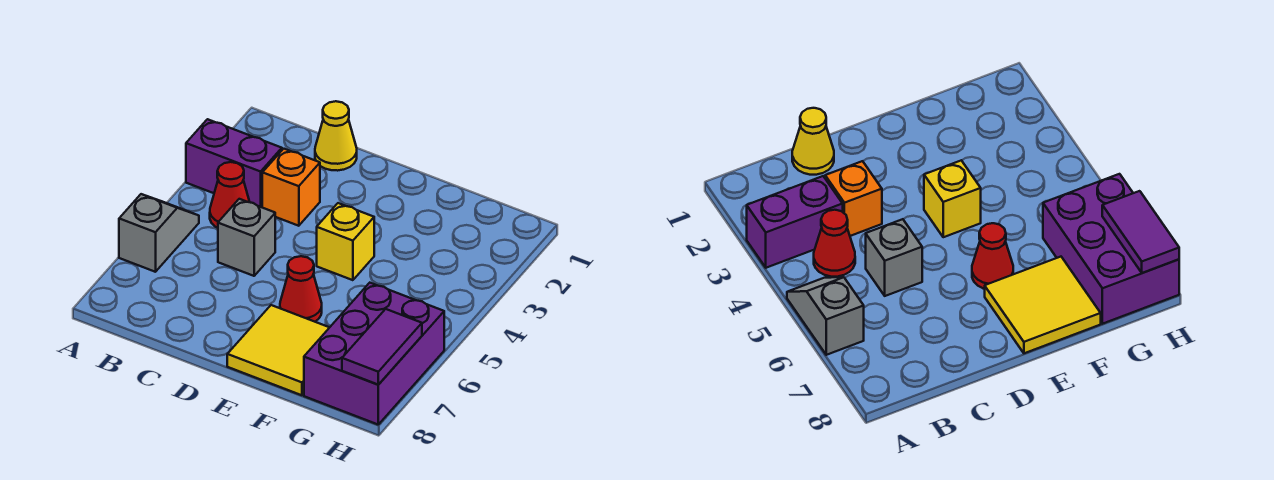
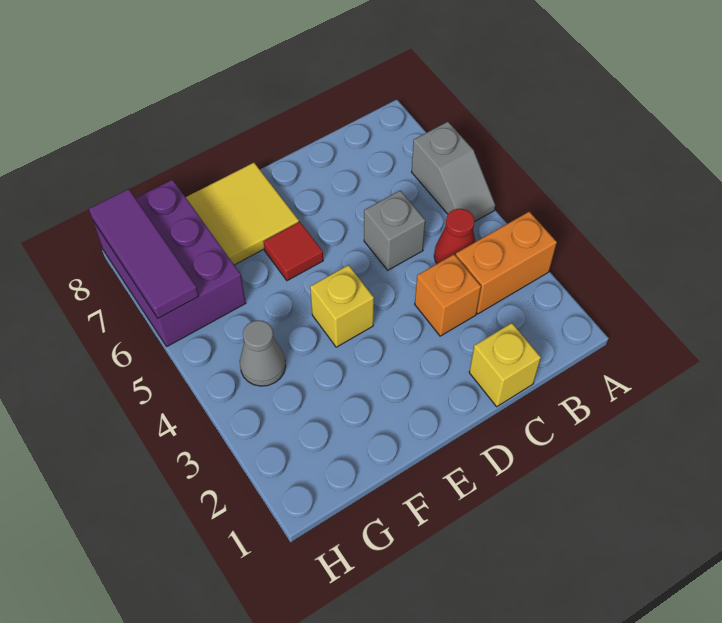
purple brick A3:B3 level 1 -> orange brick A3:B3 level 1
yellow cone C1 level 1 -> yellow brick C1 level 1
red cone E6 level 1 -> red tile E6 level 1
none -> grey cone G4 level 1
purple tile H7:H8 level 2 -> purple tile H6:H8 level 2

